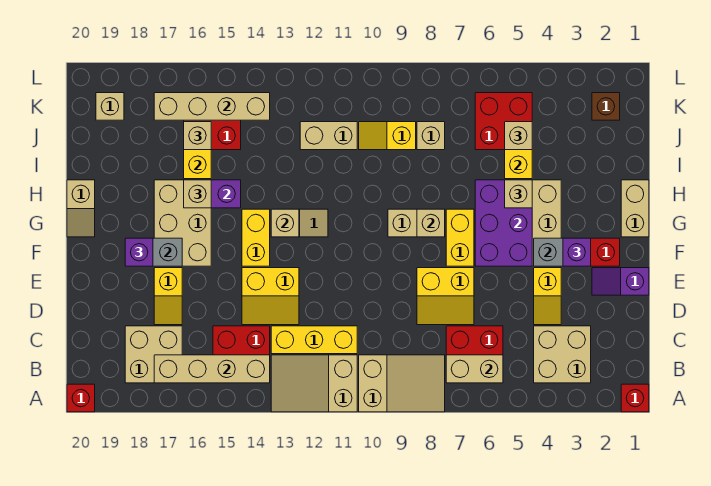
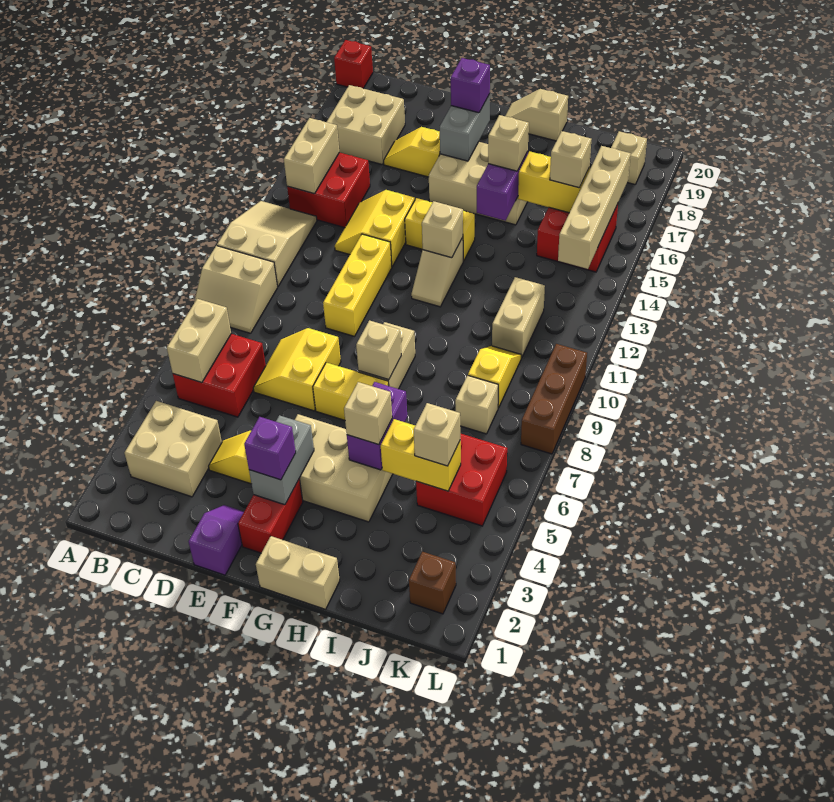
red brick A1 level 1 -> none
tan slope A8:B10 level 1 top 10 -> tan slope A9:B10 level 1 top 10
tan brick B14:B17 level 2 -> tan brick B14:B15 level 2
yellow brick C11:C13 level 1 -> yellow brick E10:E12 level 1
purple brick F5:H6 level 2 -> purple brick H5:H6 level 2
none -> brown brick L8:L10 level 1

